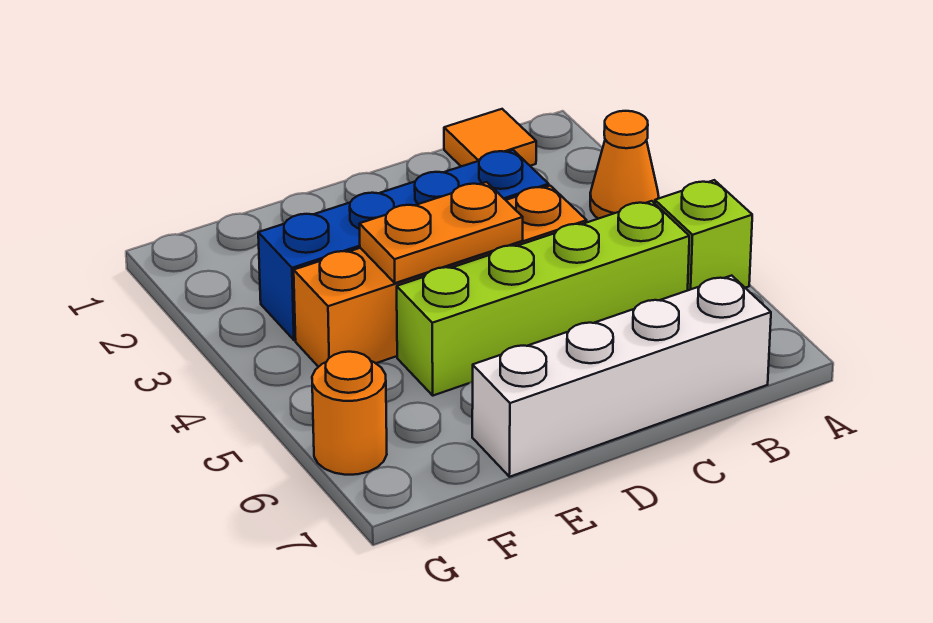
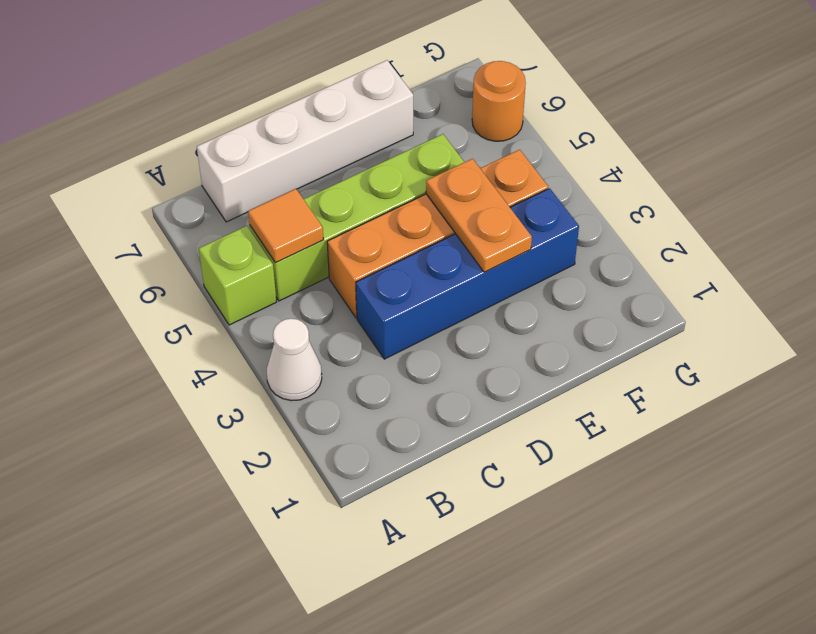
orange cone A3 level 1 -> white cone A3 level 1
orange tile B1 level 1 -> orange tile B5 level 2
orange plate D4:E4 level 2 -> orange plate E3:E4 level 2

